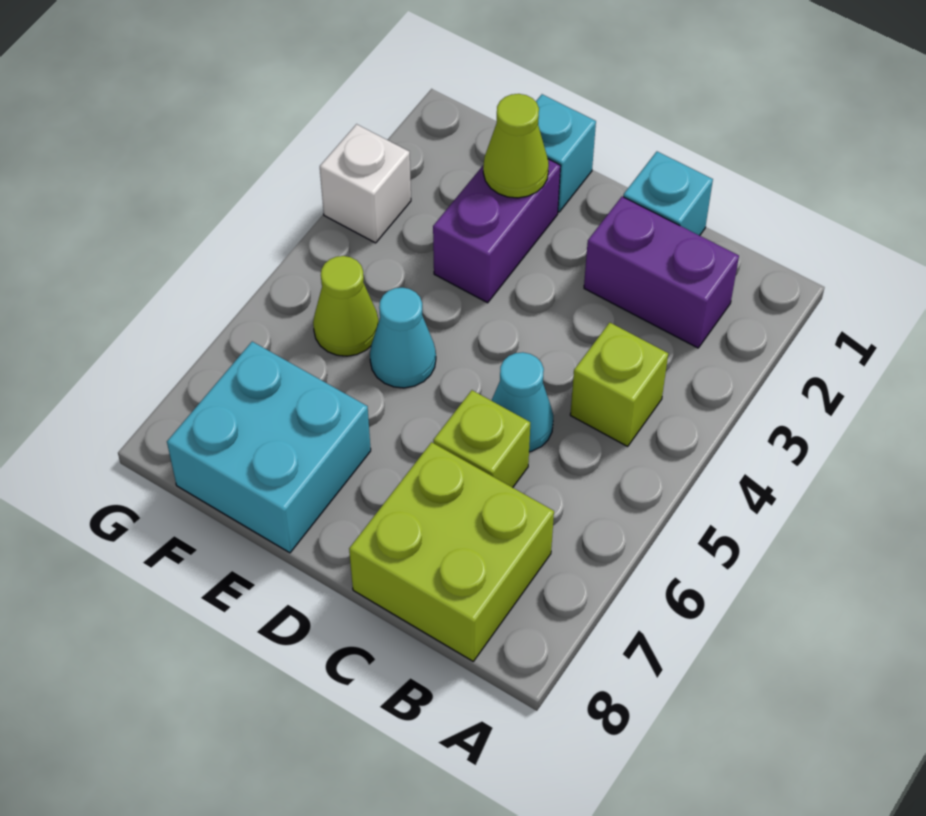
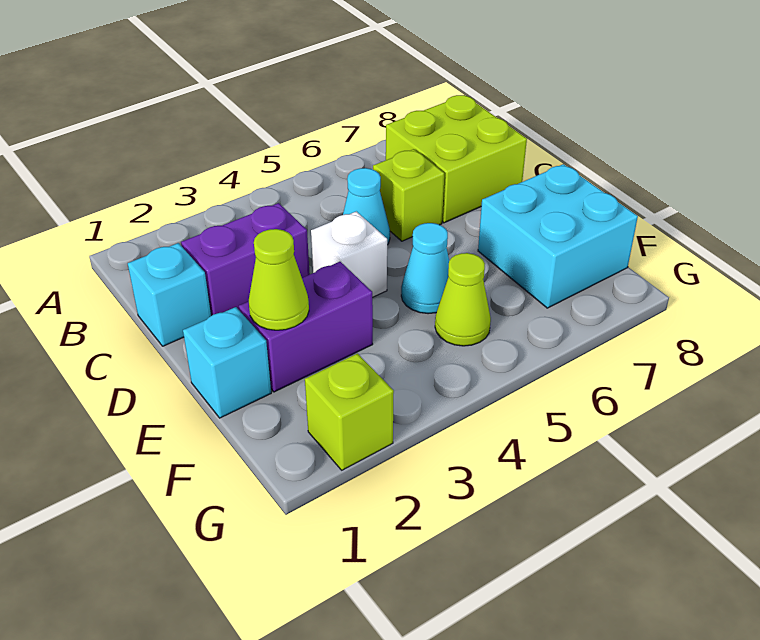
purple brick B2:C2 level 1 -> purple brick C2:C3 level 1
lime brick B4 level 1 -> lime brick G2 level 1
white brick G3 level 1 -> white brick D4 level 1

